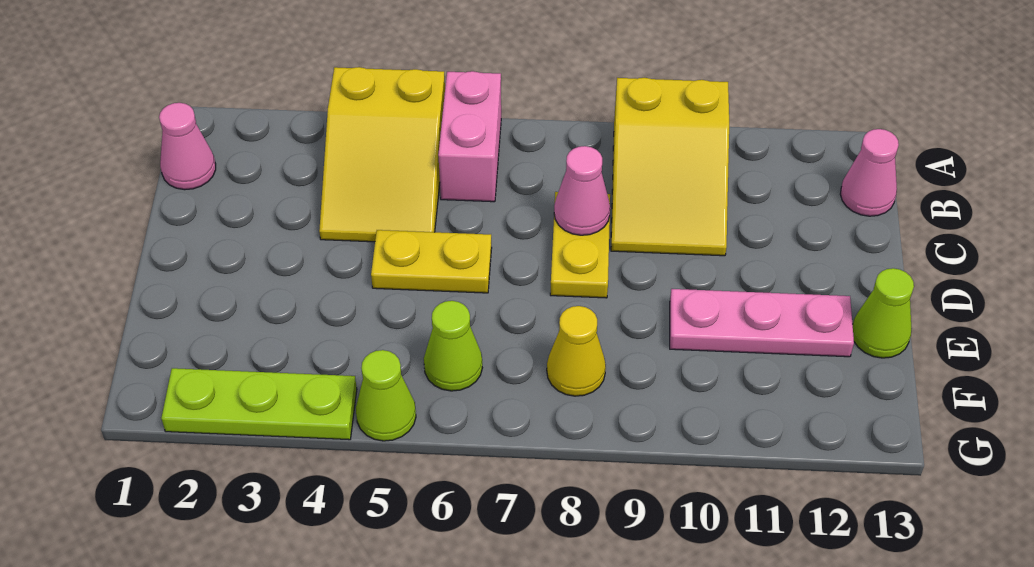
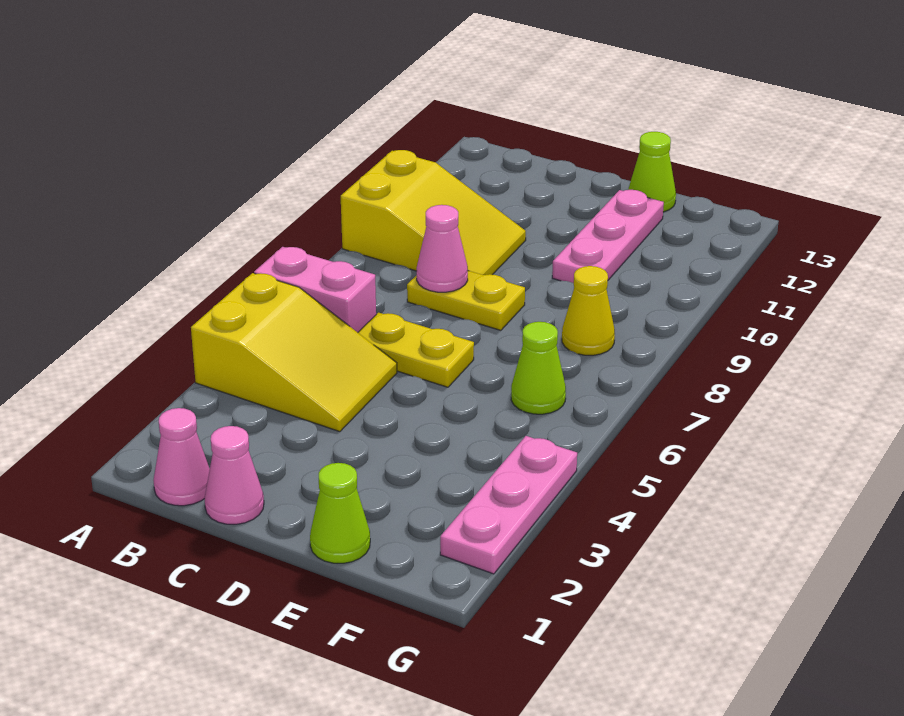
pink cone B13 level 1 -> pink cone C1 level 1
yellow plate D5:D6 level 1 -> yellow plate C6:D6 level 1
lime plate G2:G4 level 1 -> pink plate G2:G4 level 1
lime cone G5 level 1 -> lime cone E1 level 1

